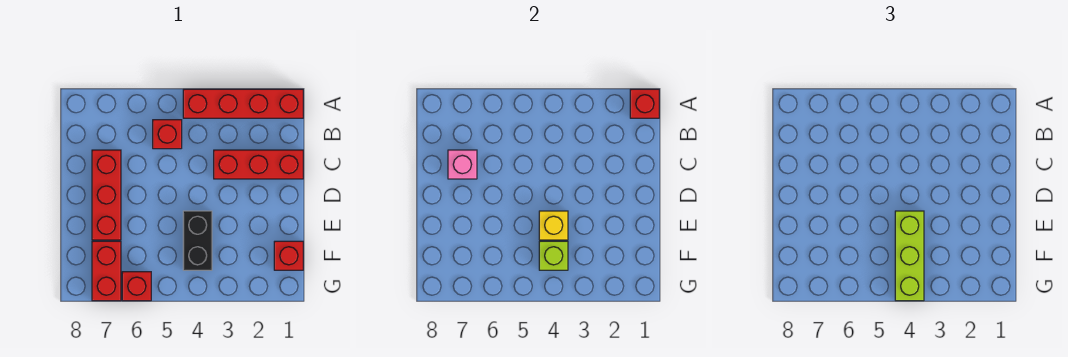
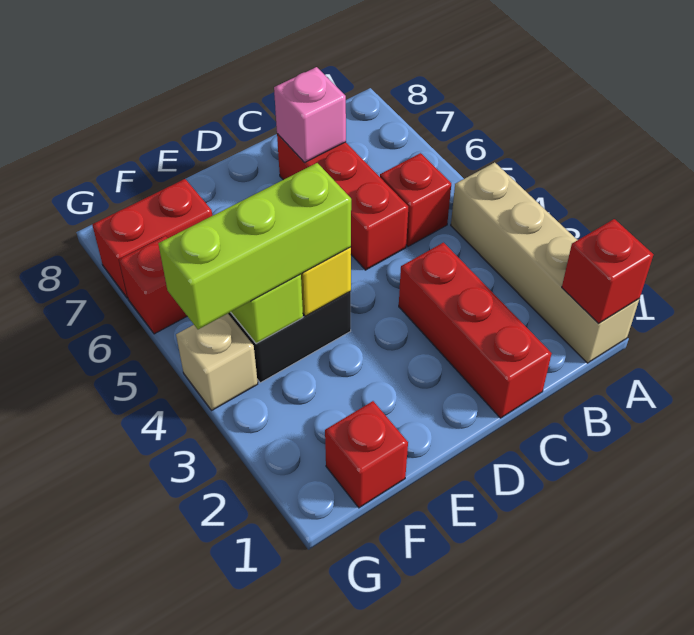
red brick A1:A4 level 1 -> tan brick A1:A4 level 1
red brick C7:E7 level 1 -> red brick C5:C7 level 1
none -> tan brick G4 level 1

